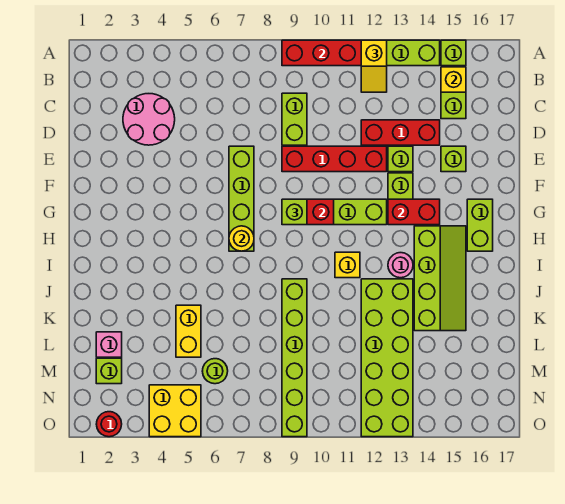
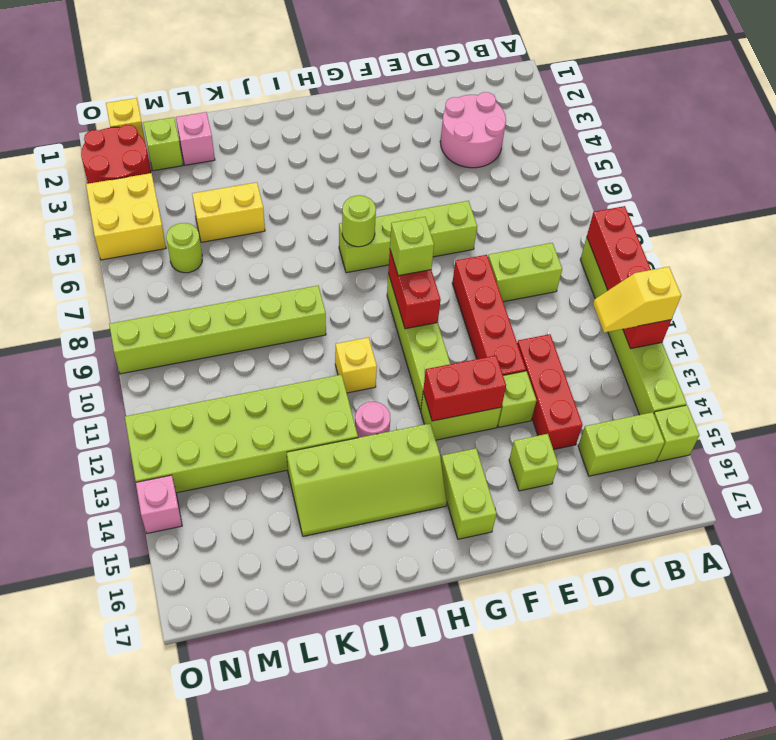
yellow brick B15 level 2 -> yellow brick N1 level 1
red brick G13:G14 level 2 -> red brick F13:G13 level 2
lime brick G16:H16 level 1 -> lime brick G15:G16 level 1
yellow round brick H7 level 2 -> lime round brick H7 level 2
red round brick O2 level 1 -> red round brick N2:O3 level 1
none -> pink brick O14 level 1

